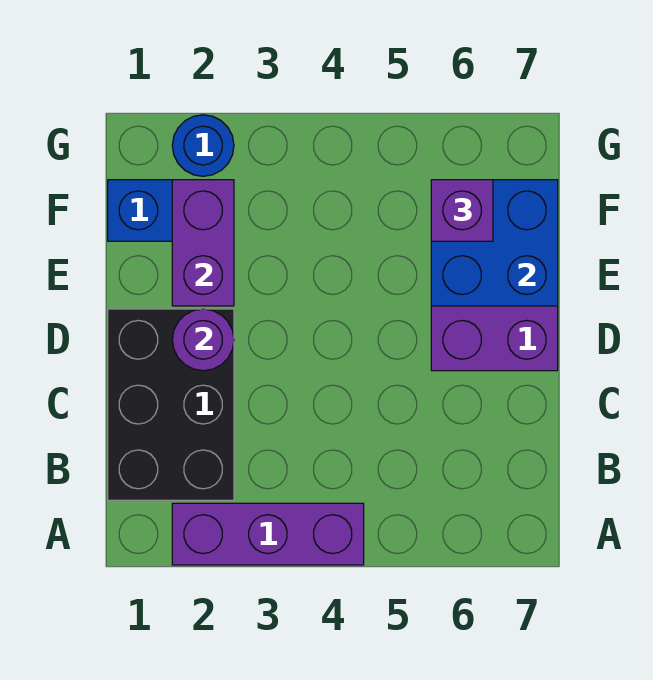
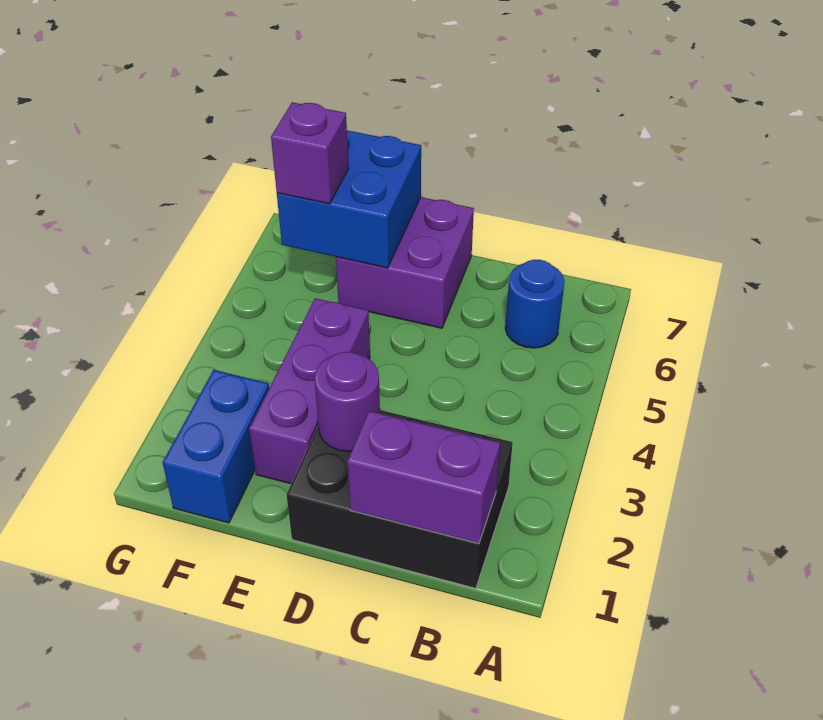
purple brick A2:A4 level 1 -> purple brick E2:E4 level 1
purple brick E2:F2 level 2 -> purple brick B1:C1 level 2
blue round brick G2 level 1 -> blue round brick B6 level 1

